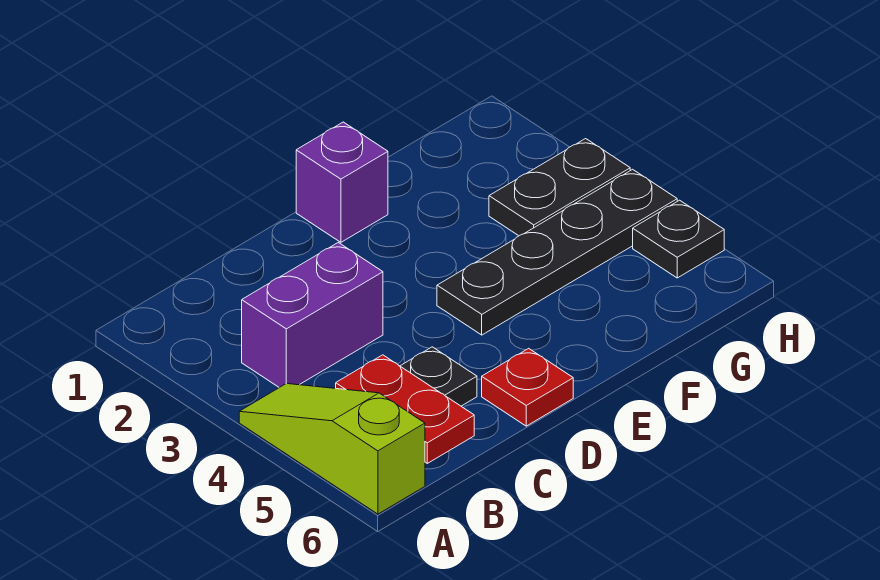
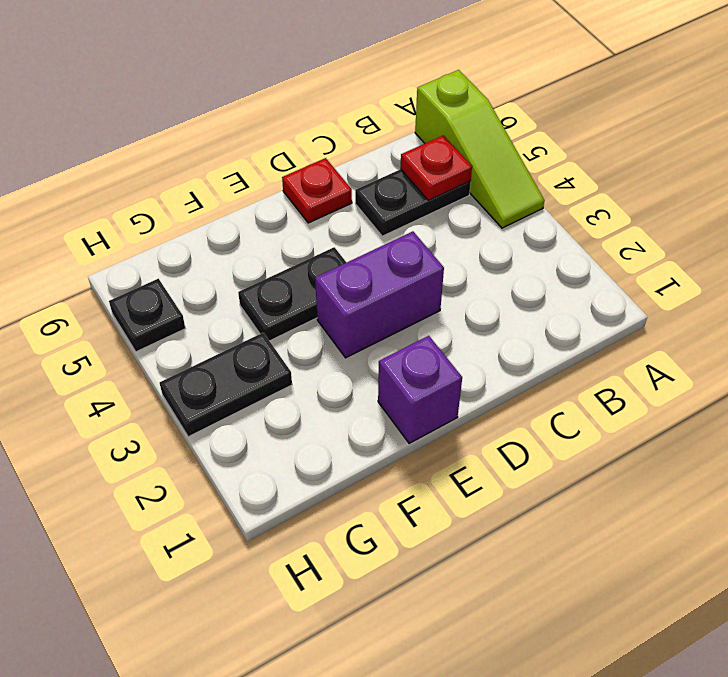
purple brick B3:C3 level 1 -> purple brick D3:E3 level 1
red plate B5:B6 level 2 -> red plate B5 level 2
black plate E4:H4 level 1 -> black plate E4:F4 level 1

